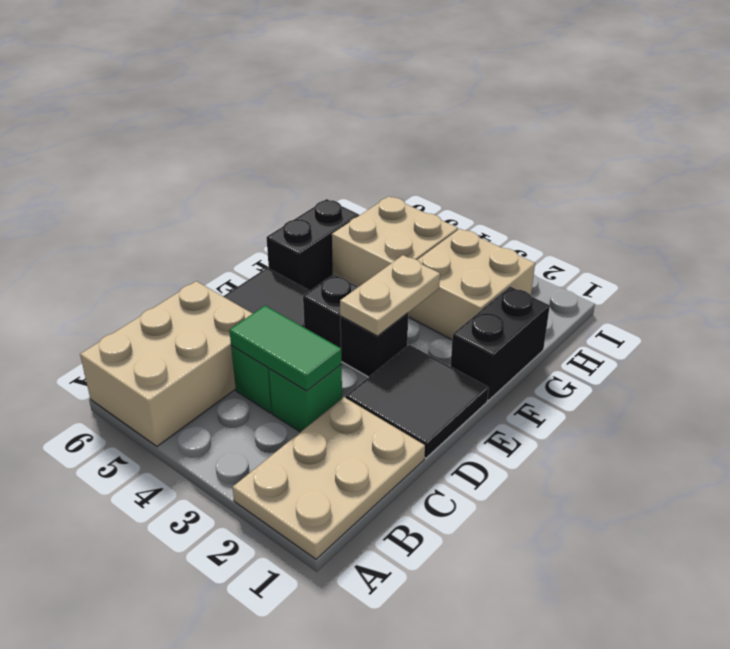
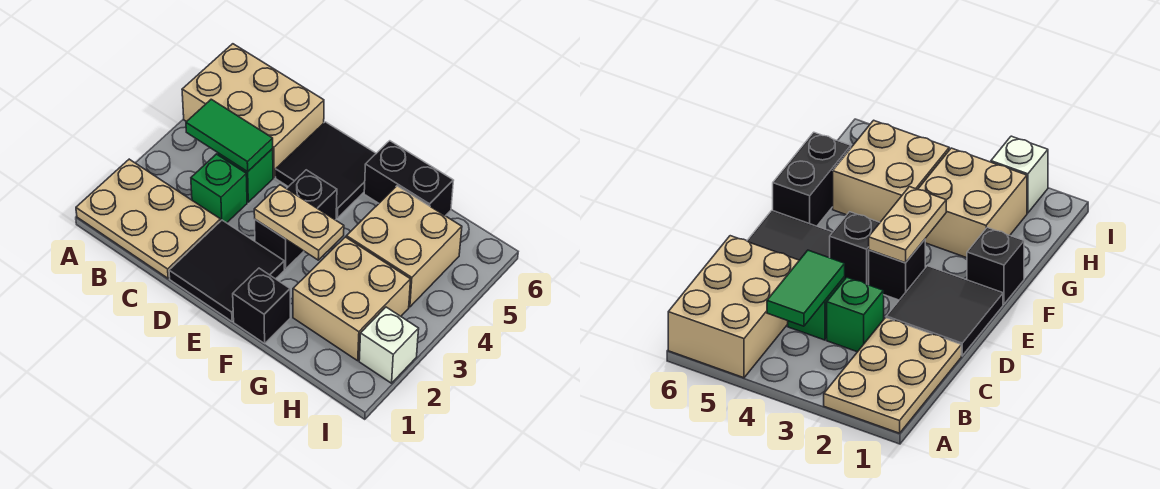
green tile C3:C4 level 2 -> green tile B4:C4 level 2
black brick F1:G1 level 1 -> black brick F1 level 1
none -> white brick I2 level 1

